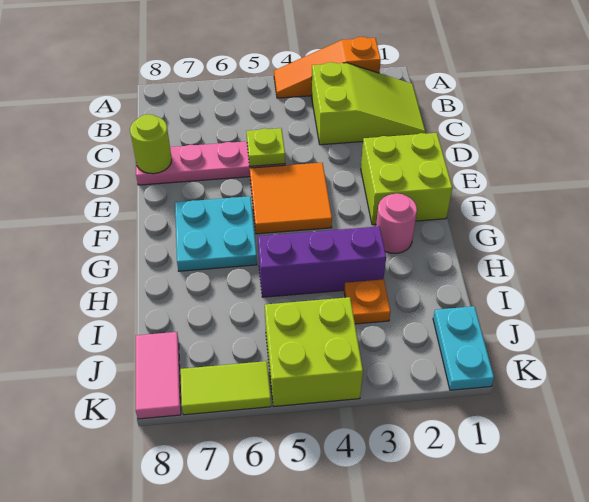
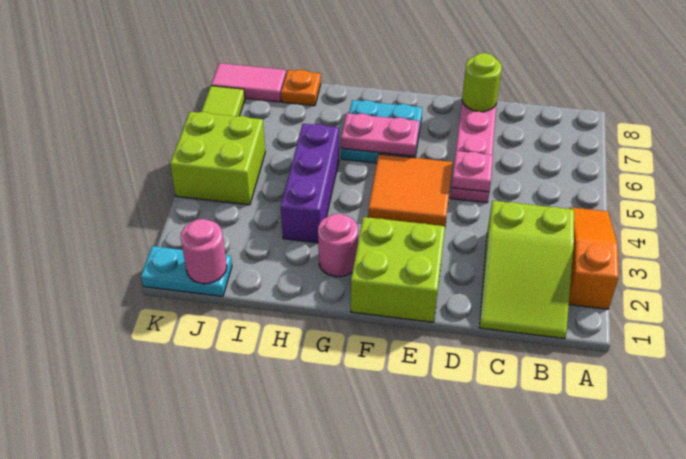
lime plate D5 level 2 -> pink plate D5 level 2
none -> pink plate F6:G6 level 2
orange plate I3 level 1 -> orange plate I8 level 1
none -> pink round brick J1 level 2

